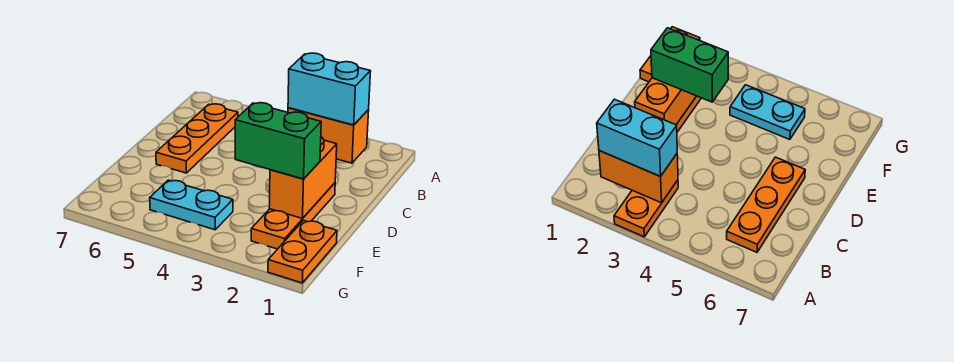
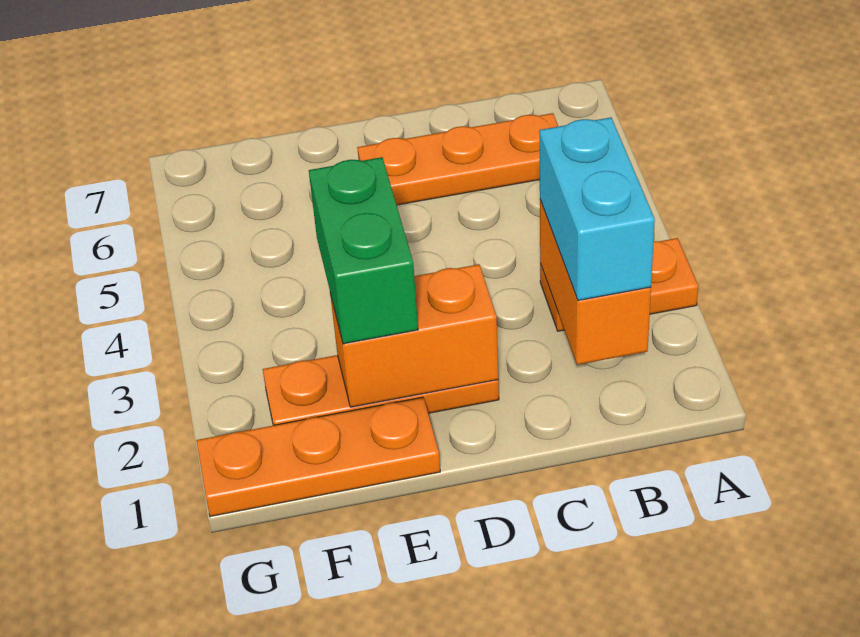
orange plate F1:G1 level 1 -> orange plate E1:G1 level 1
cyan plate F4:F5 level 1 -> none

